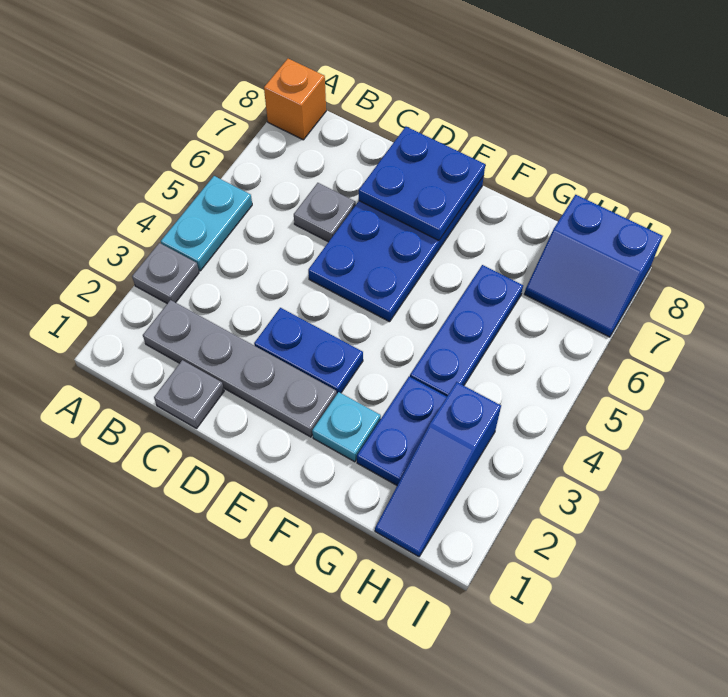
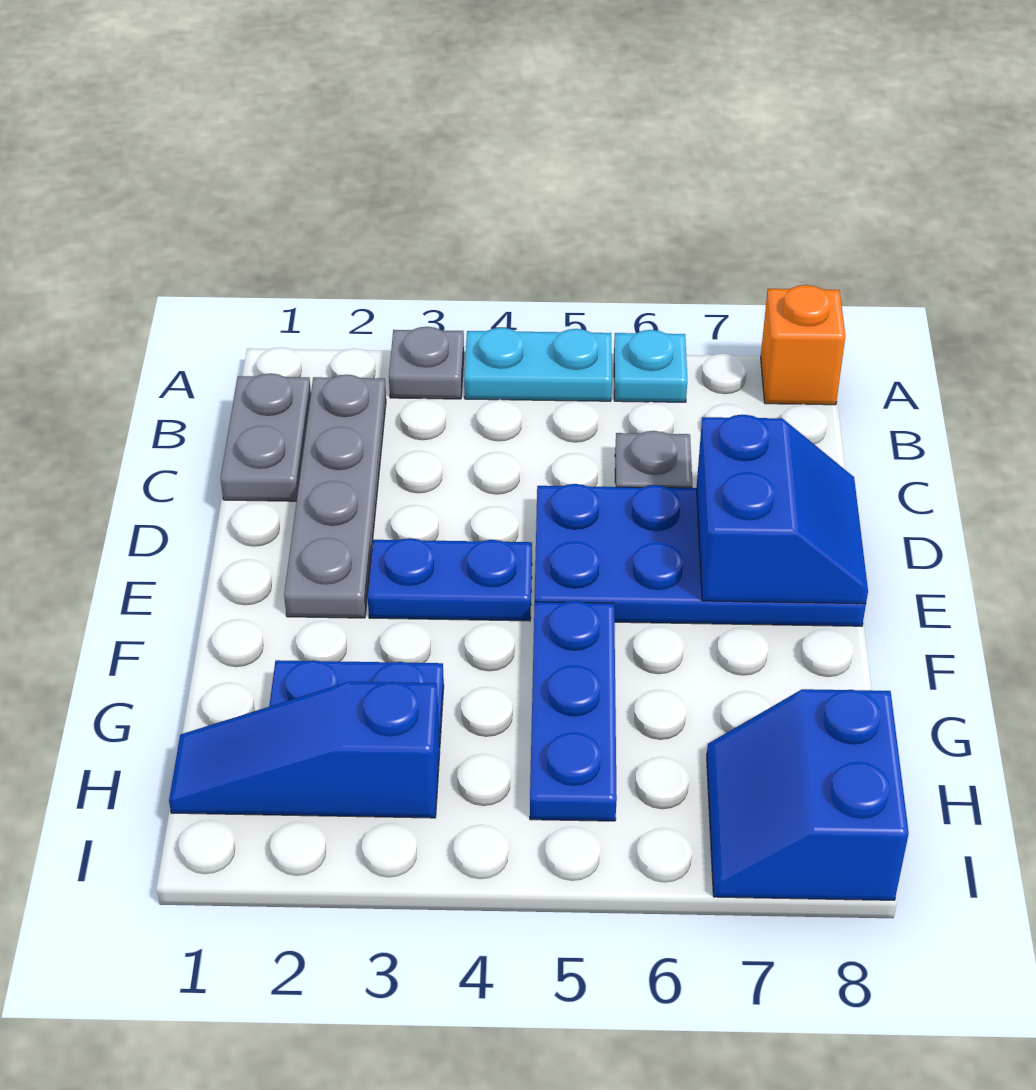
grey plate C1 level 1 -> grey plate B1:C1 level 1
blue plate D3:E3 level 1 -> blue plate E3:E4 level 1
blue plate D7:E8 level 2 -> blue slope D7:E8 level 2 top 7
cyan plate F2 level 1 -> cyan plate A6 level 1
blue plate G4:G6 level 1 -> blue plate F5:H5 level 1

